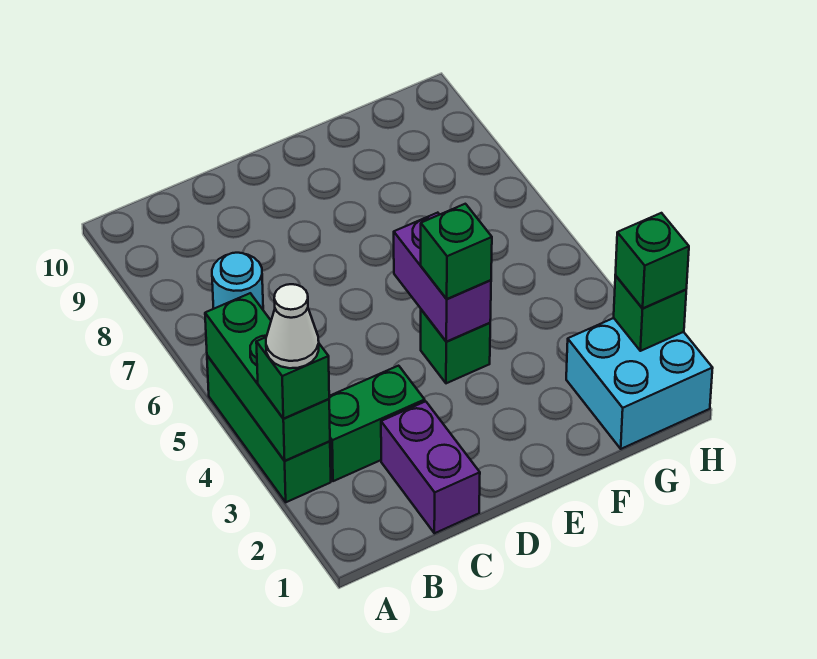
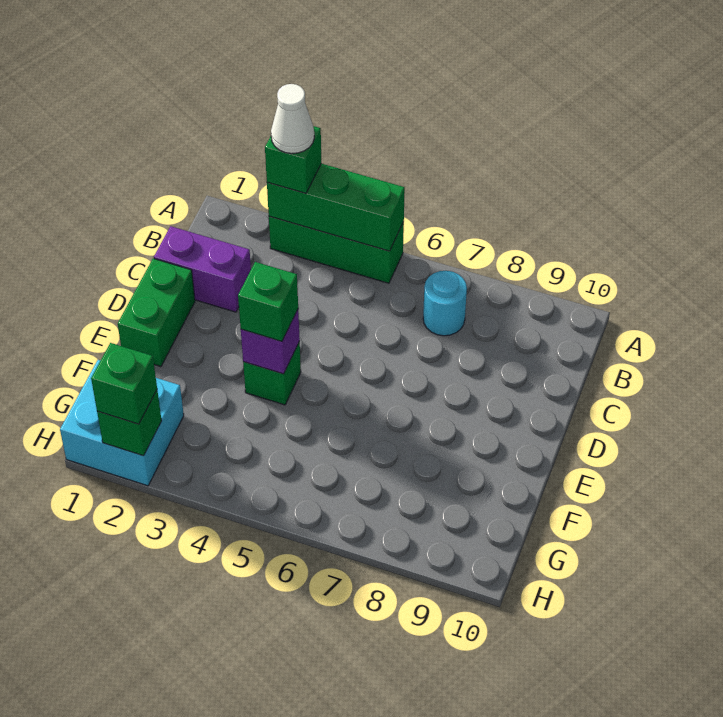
green brick B3:C3 level 1 -> green brick D1:E1 level 1
purple brick E4:E5 level 2 -> purple brick E4 level 2

